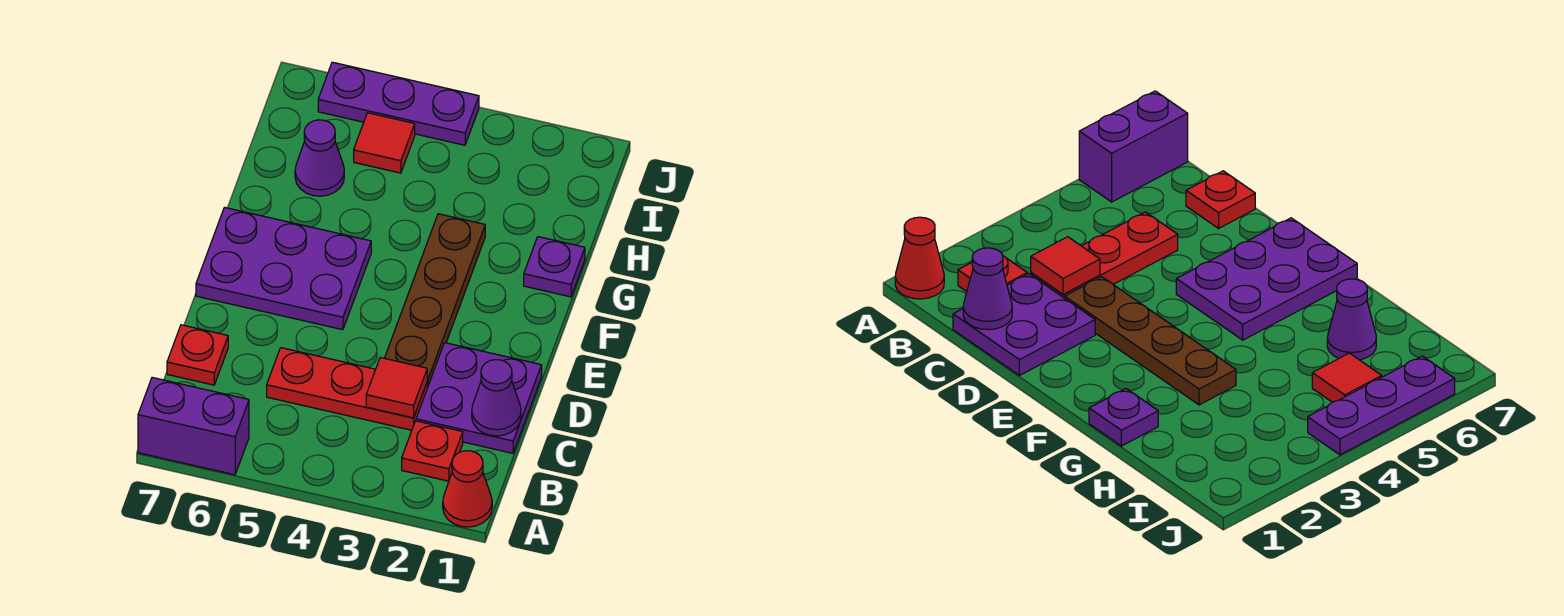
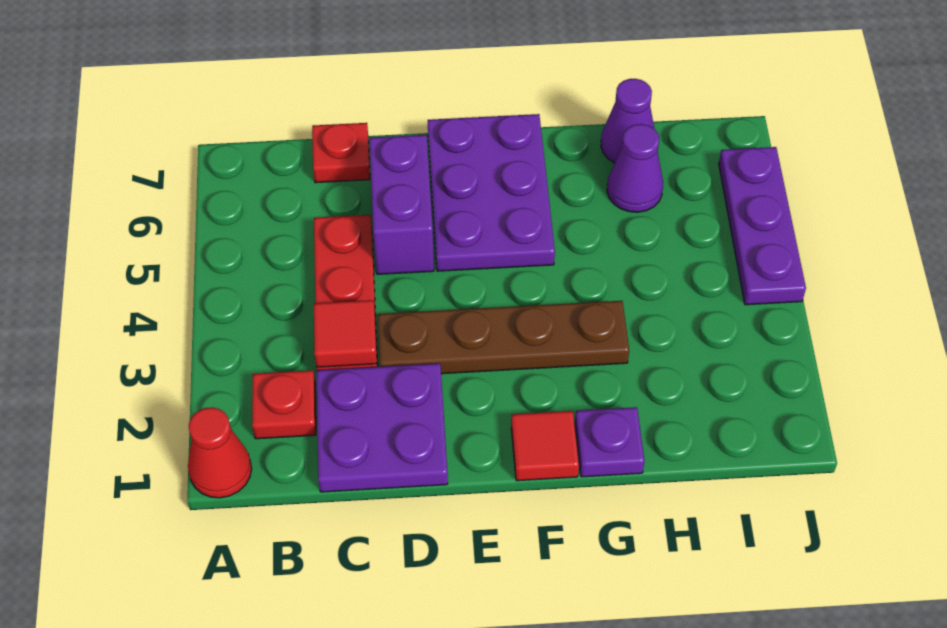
purple brick A6:A7 level 1 -> purple brick D5:D6 level 1
purple cone C1 level 2 -> purple cone H7 level 1
red tile I5 level 1 -> red tile F1 level 1

